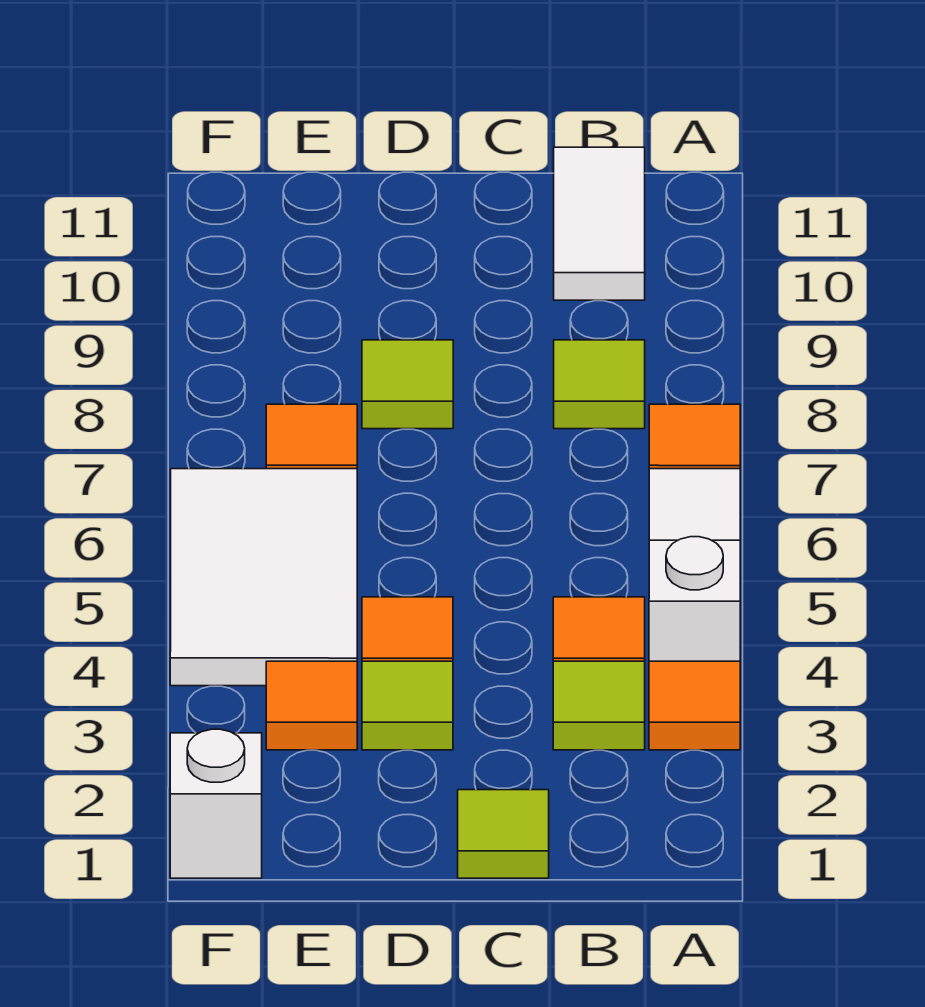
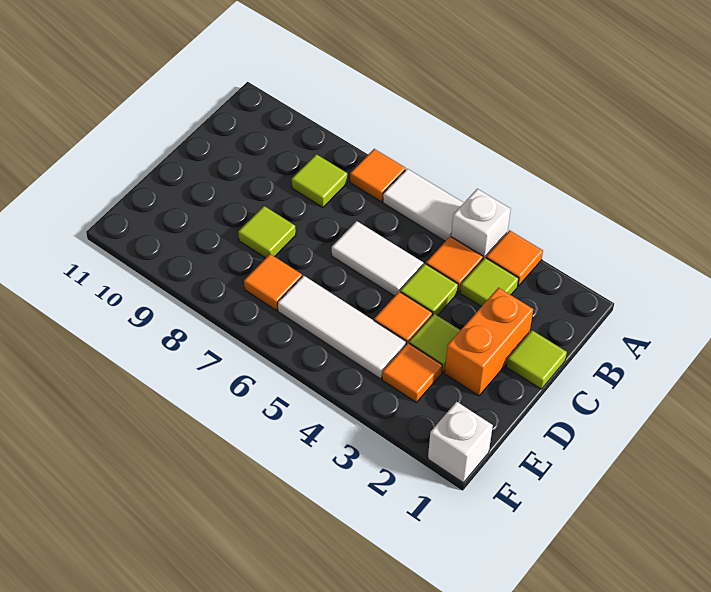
white tile B10:B11 level 1 -> white tile C5:C6 level 1
none -> orange brick C2:D2 level 1
none -> lime tile C4 level 1
white tile E4:F6 level 1 -> white tile E4:E6 level 1

